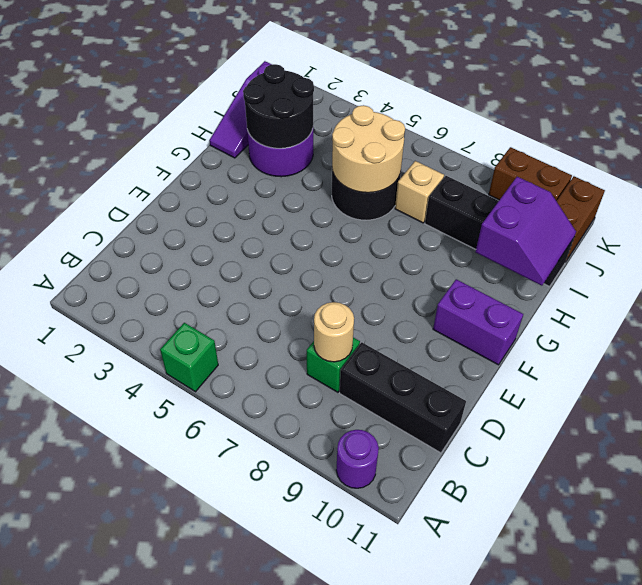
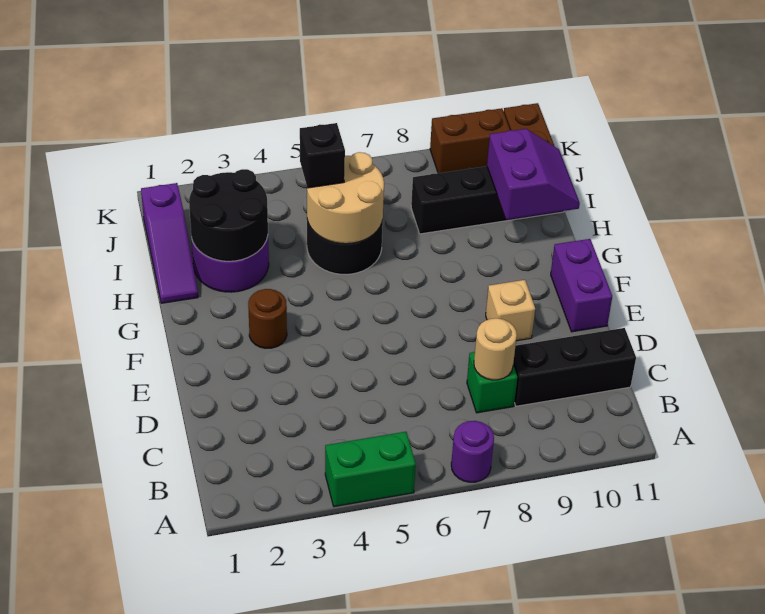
green brick A5 level 1 -> green brick A4:A5 level 1
purple round brick A10 level 1 -> purple round brick A7 level 1
none -> brown round brick F3 level 1
purple brick F10:F11 level 1 -> purple brick E11:F11 level 1
none -> black brick I5 level 3
tan brick I7 level 1 -> tan brick E9 level 1

